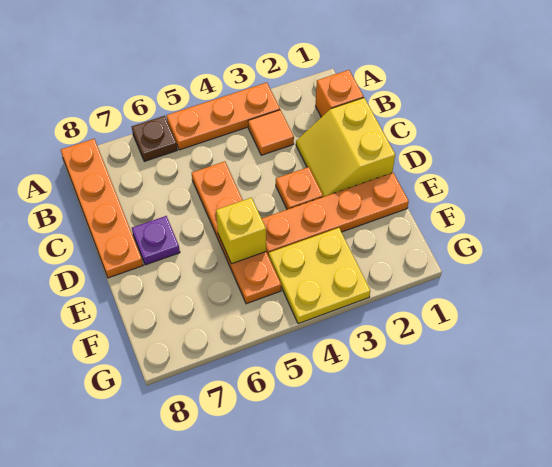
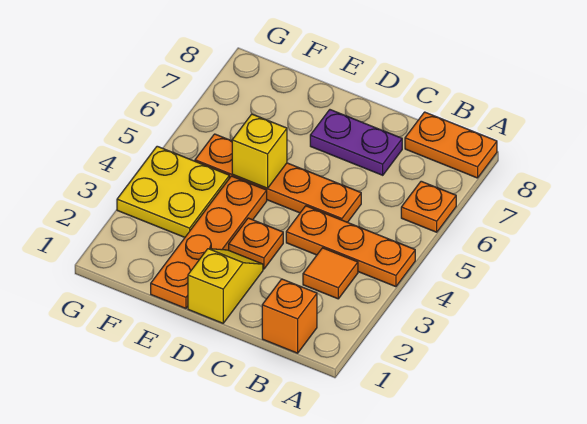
orange plate A3:A5 level 1 -> orange plate A4:C4 level 1
brown plate A6 level 1 -> orange plate A6 level 1
orange plate A8:D8 level 1 -> orange plate A8:B8 level 1
yellow slope C1:D2 level 1 top 1 -> yellow slope D1:D2 level 1 top 1
purple plate D7 level 1 -> purple plate C7:D7 level 1

